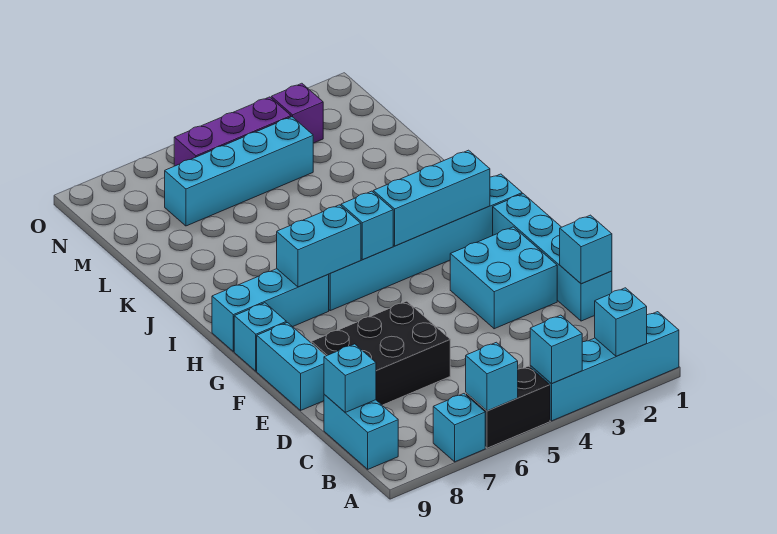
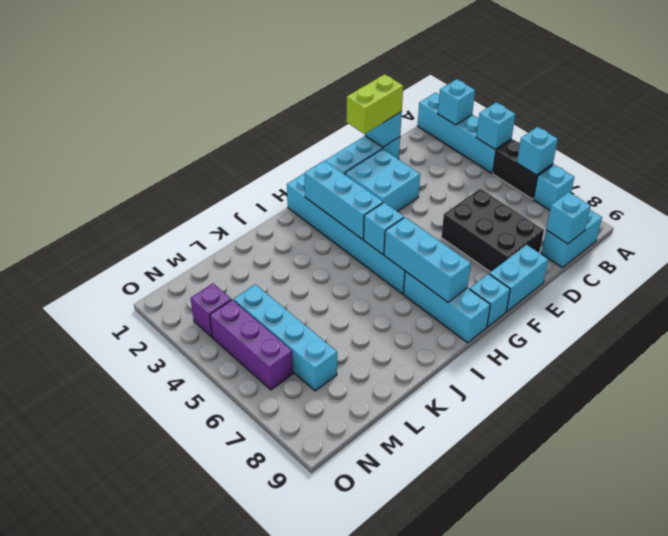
none -> lime brick D1:E1 level 3
cyan brick H6:H7 level 2 -> cyan brick H6:H8 level 2

